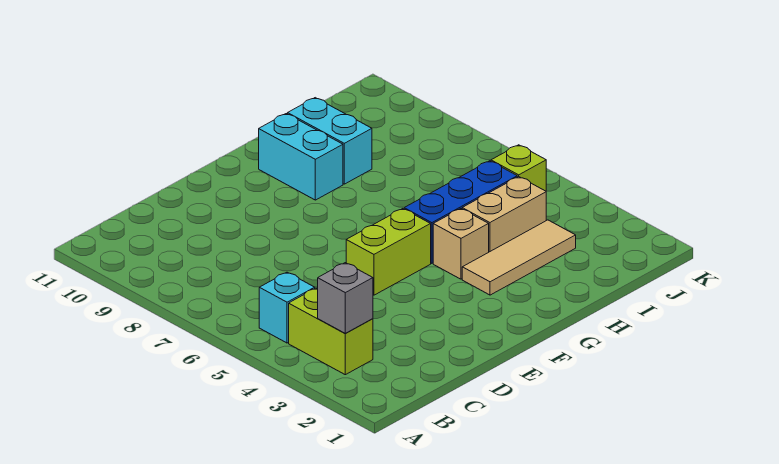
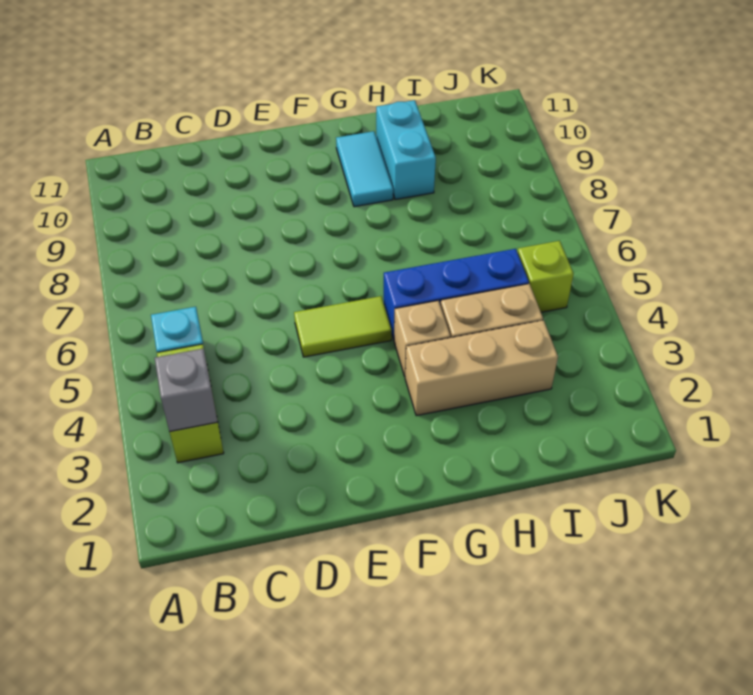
lime brick E5:F5 level 1 -> lime tile E5:F5 level 1
tan tile G3:I3 level 1 -> tan brick G3:I3 level 1
cyan brick G9:G10 level 1 -> cyan tile G9:G10 level 1

